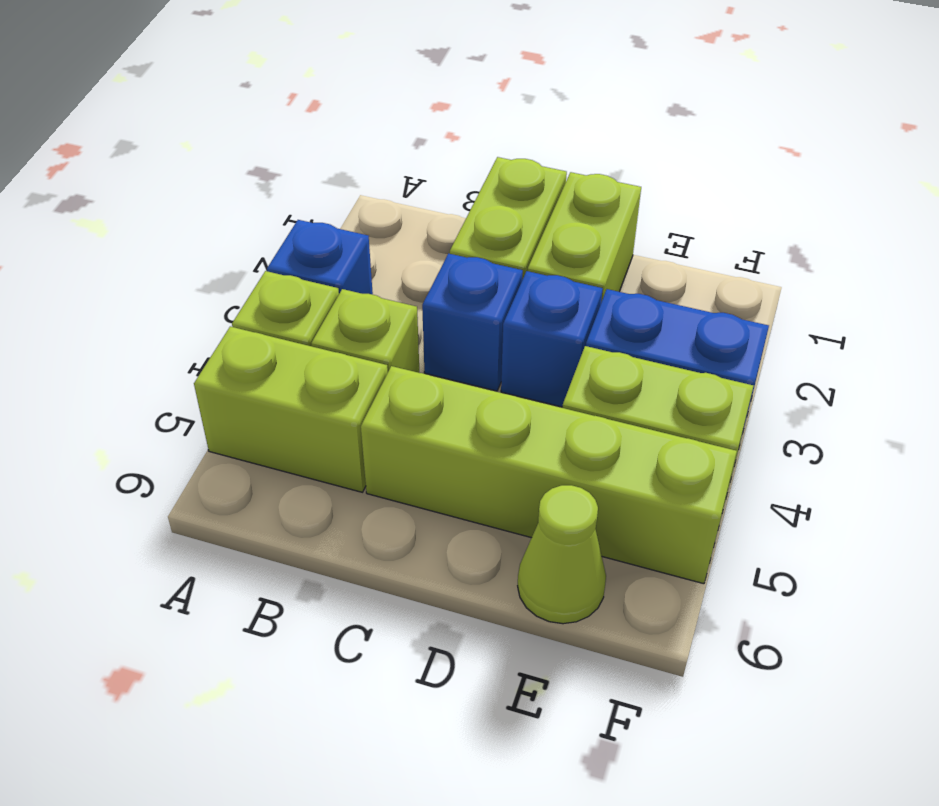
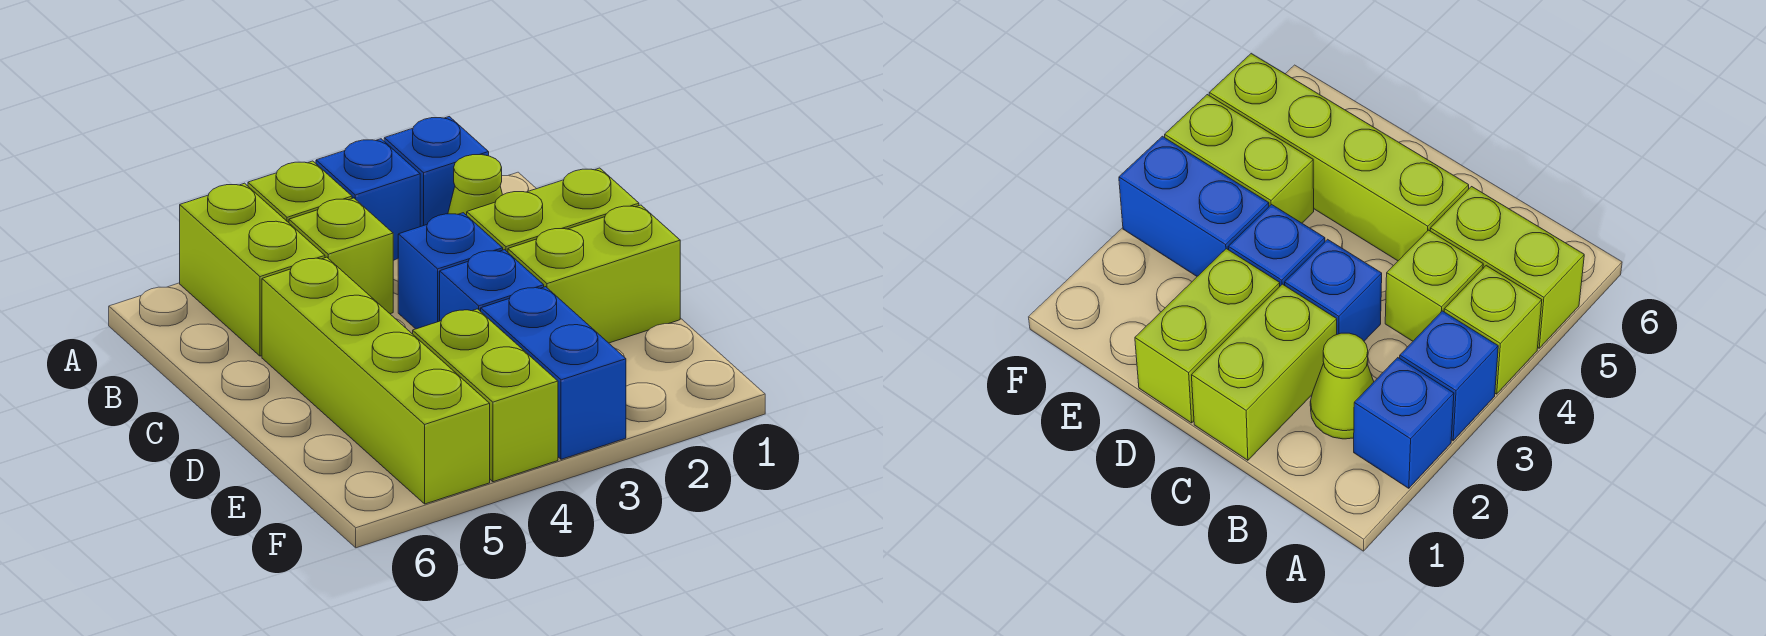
none -> blue brick A2 level 1
lime cone E6 level 1 -> lime cone B2 level 1

